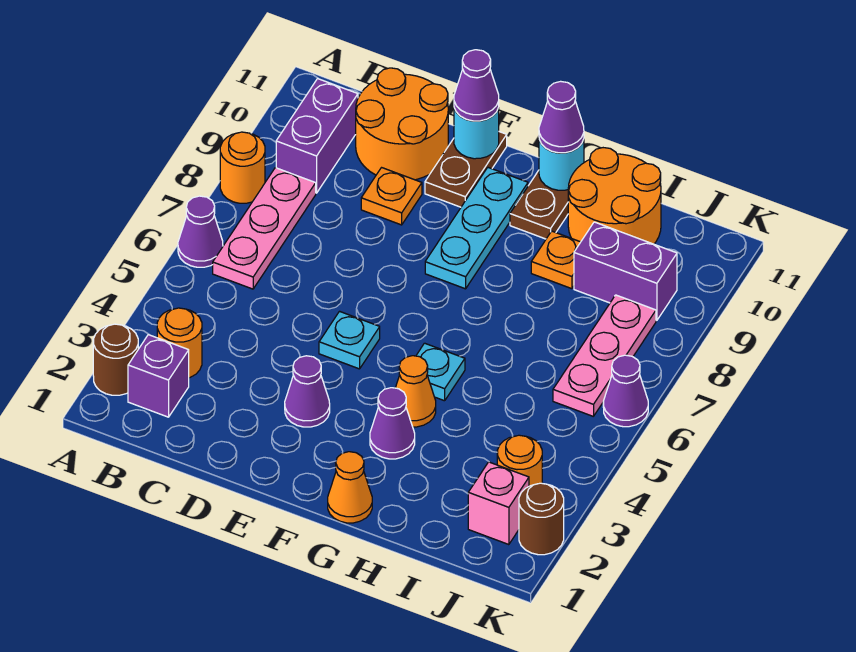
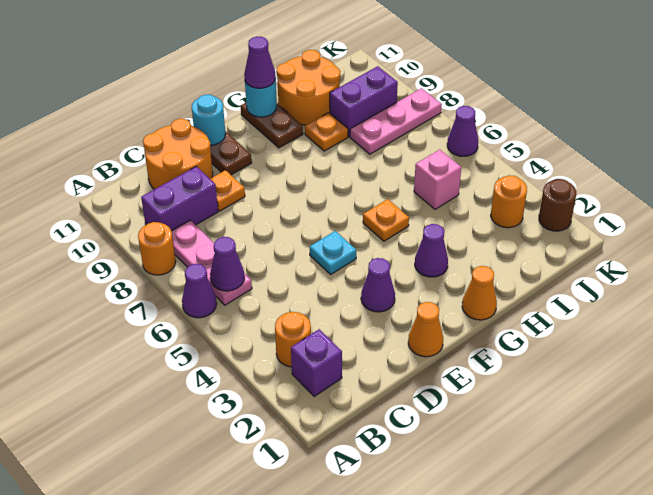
brown round brick A2 level 1 -> none
purple brick B9:B10 level 1 -> purple brick B9:C9 level 1
purple cone E11 level 3 -> purple cone B6 level 2
cyan plate F8:F10 level 1 -> none
orange cone G4 level 1 -> orange cone E1 level 1
cyan plate G5 level 1 -> orange plate G5 level 1
pink brick J2 level 1 -> pink brick I5 level 1
pink plate J6:J8 level 1 -> pink plate I8:K8 level 1

